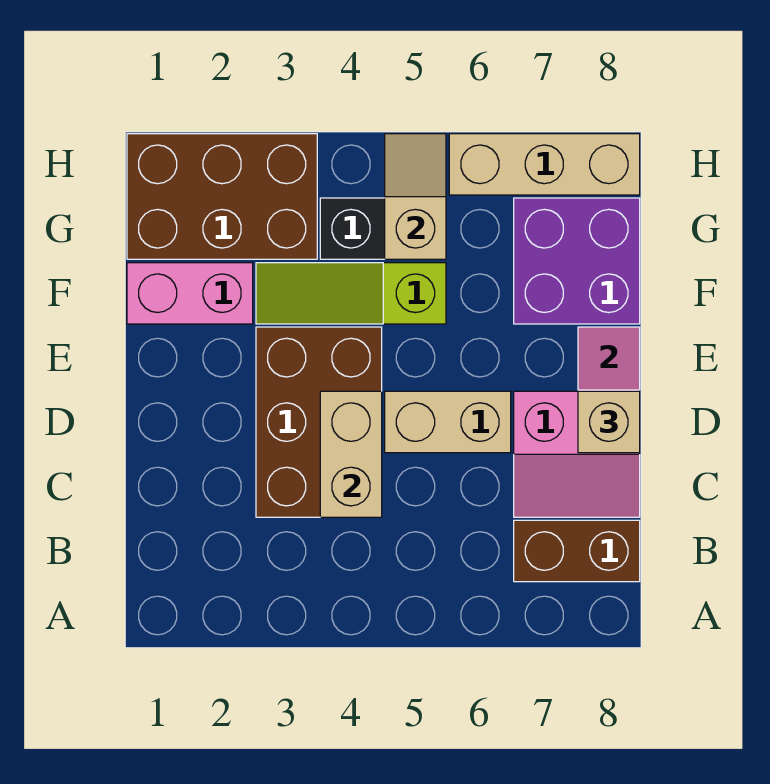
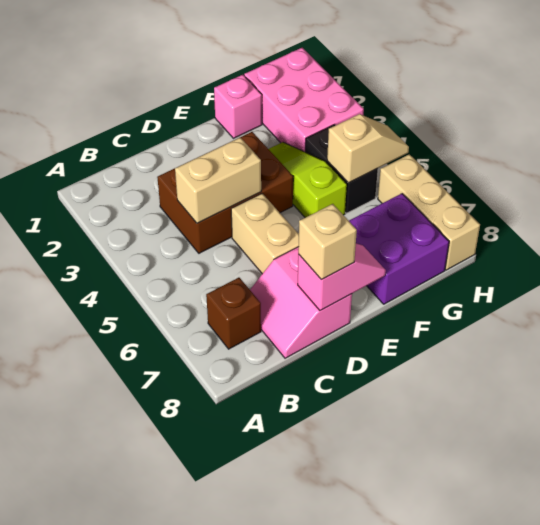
brown brick B7:B8 level 1 -> brown brick B7 level 1
pink brick F1:F2 level 1 -> pink brick F1 level 1
brown brick G1:H3 level 1 -> pink brick G1:H3 level 1

